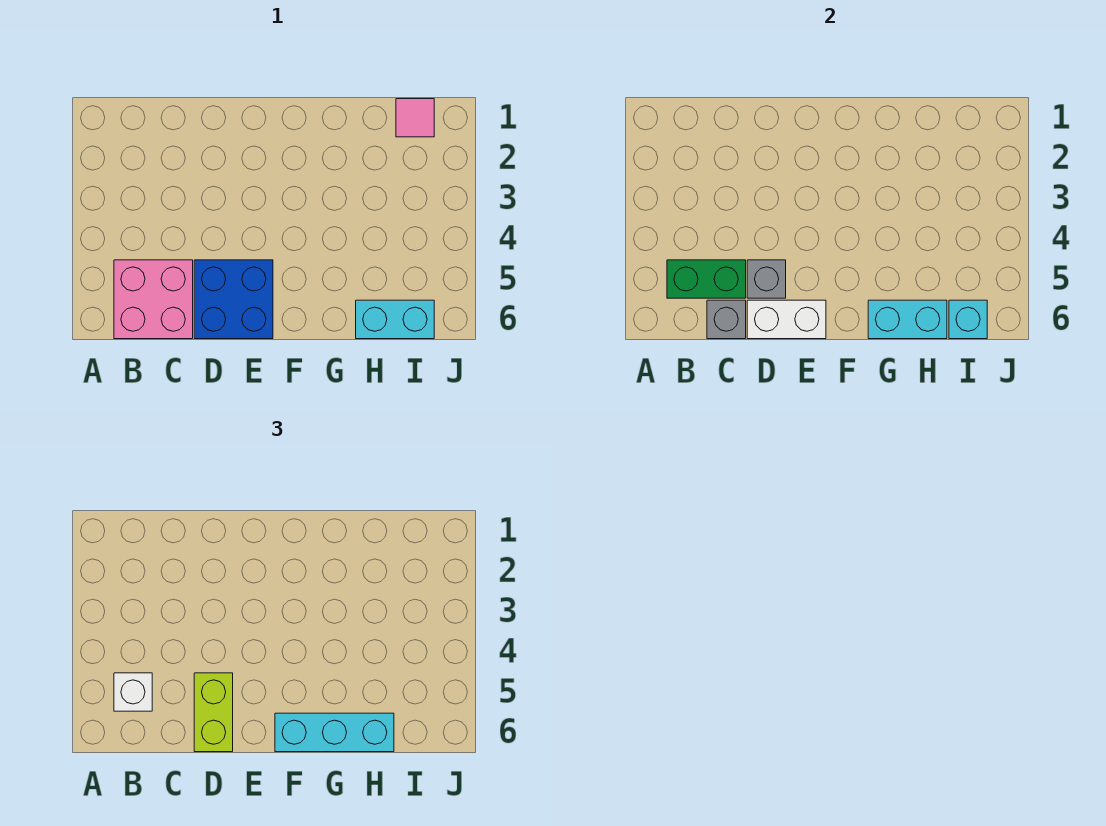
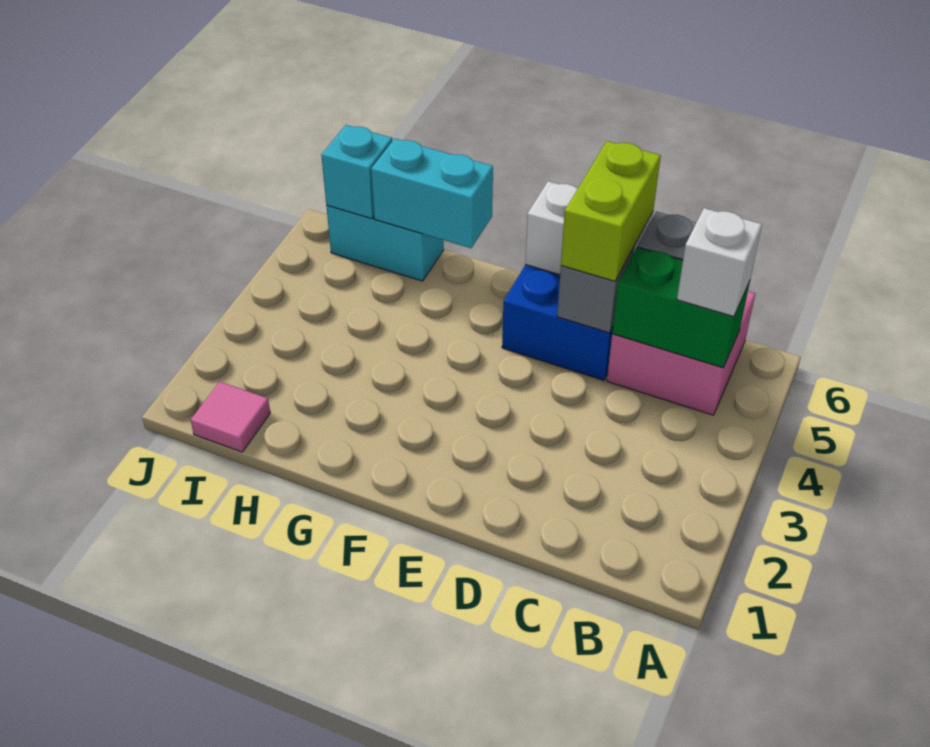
cyan brick F6:H6 level 3 -> none

